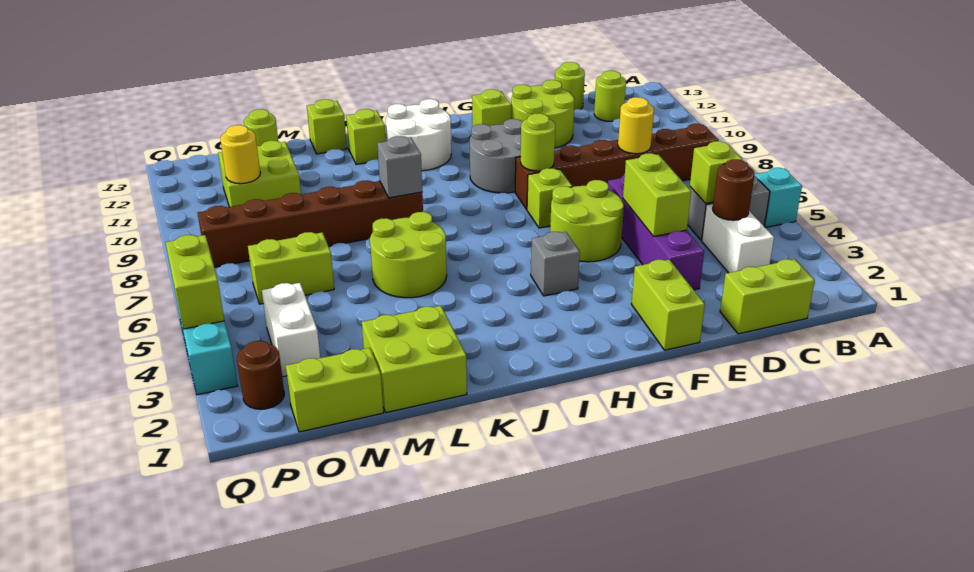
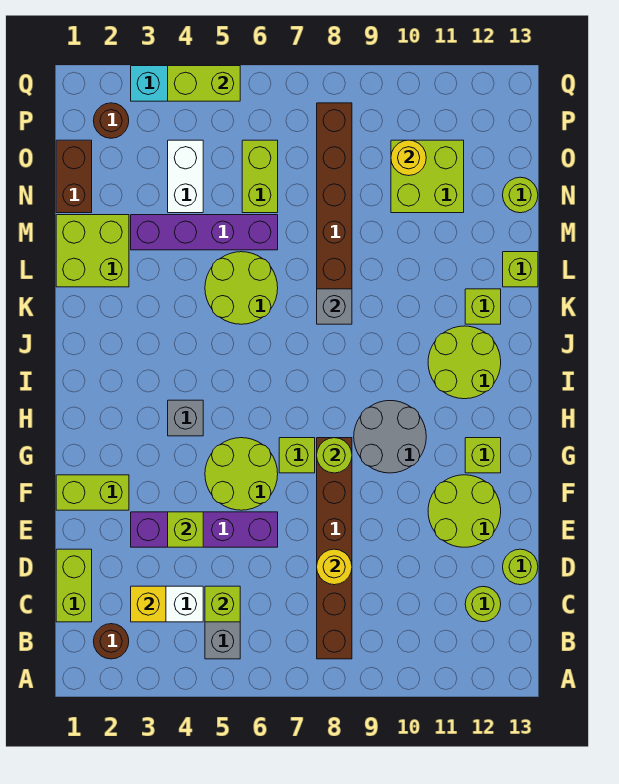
cyan brick A5 level 1 -> none
none -> yellow brick C3 level 2
brown round brick C4 level 2 -> brown round brick B2 level 1
lime brick E4:E5 level 2 -> lime brick E4 level 2
white round brick I11:J12 level 1 -> lime round brick I11:J12 level 1
none -> purple brick M3:M6 level 1
lime brick N1:O1 level 1 -> brown brick N1:O1 level 1
white brick O3:O4 level 1 -> white brick N4:O4 level 1

